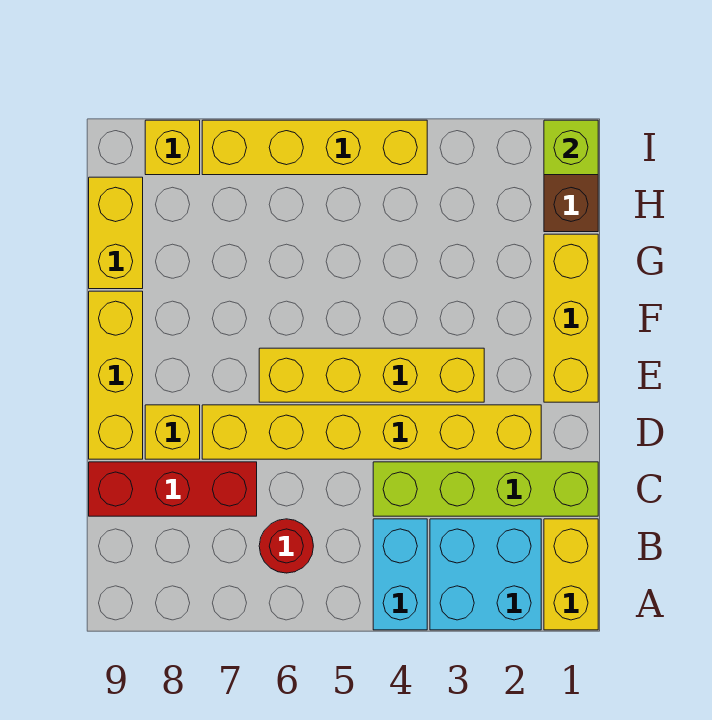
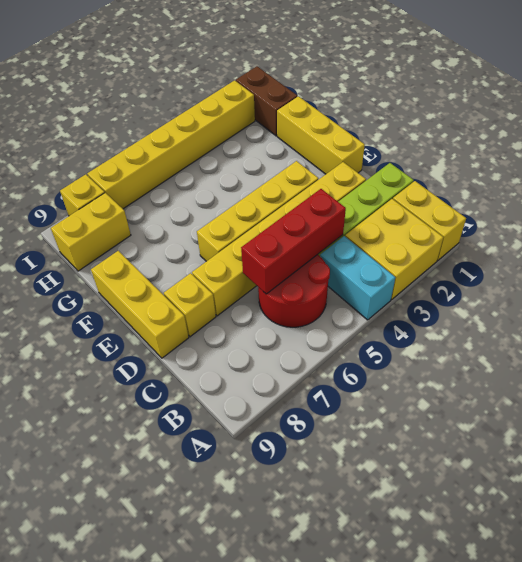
cyan brick A2:B3 level 1 -> yellow brick A2:B3 level 1
red round brick B6 level 1 -> red round brick B5:C6 level 1
red brick C7:C9 level 1 -> red brick C4:C6 level 2
yellow brick G9:H9 level 1 -> yellow brick H8:H9 level 1
lime brick I1 level 2 -> none
yellow brick I4:I7 level 1 -> yellow brick I2:I7 level 1

